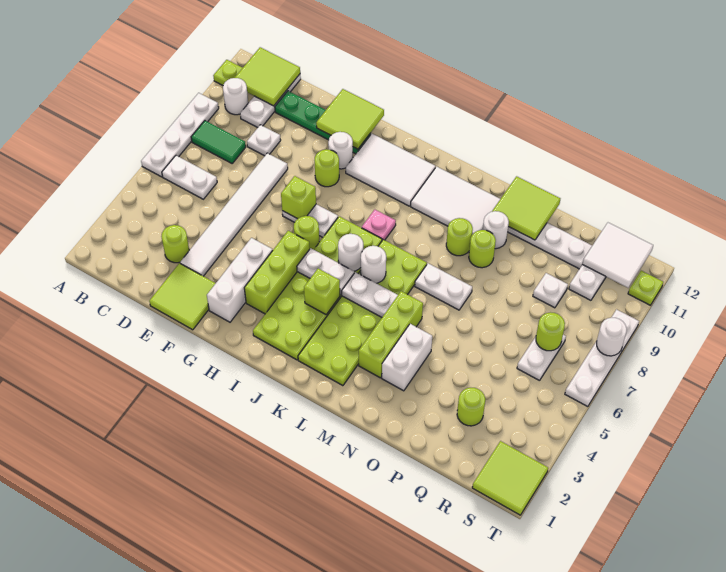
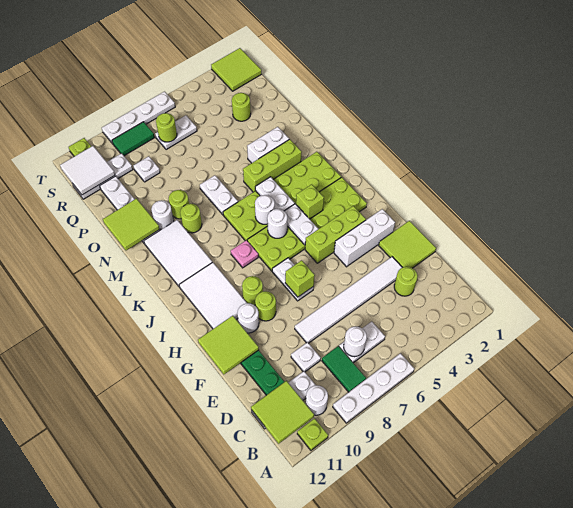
white plate B6:C6 level 1 -> white plate C6:C7 level 1
lime round brick H6 level 1 -> lime round brick H9 level 1
none -> green tile S8:S9 level 1
white round brick T8 level 2 -> white round brick C7 level 2

